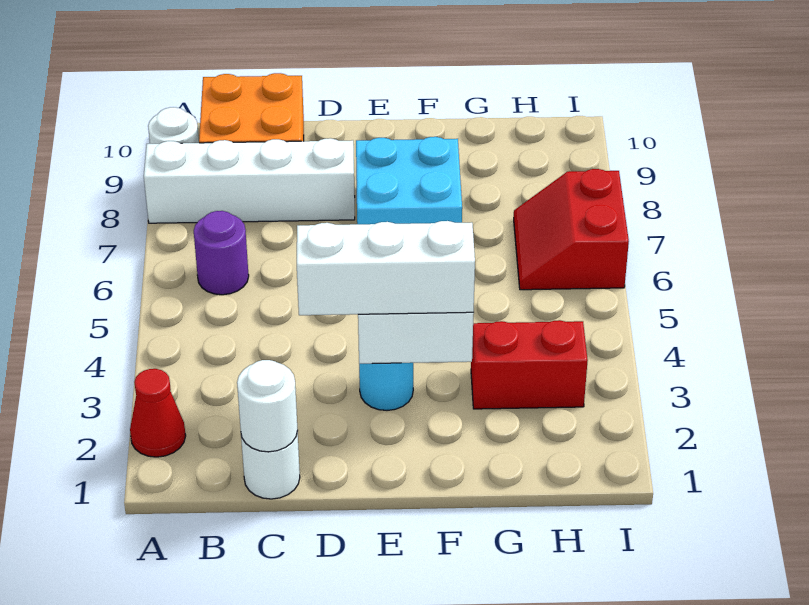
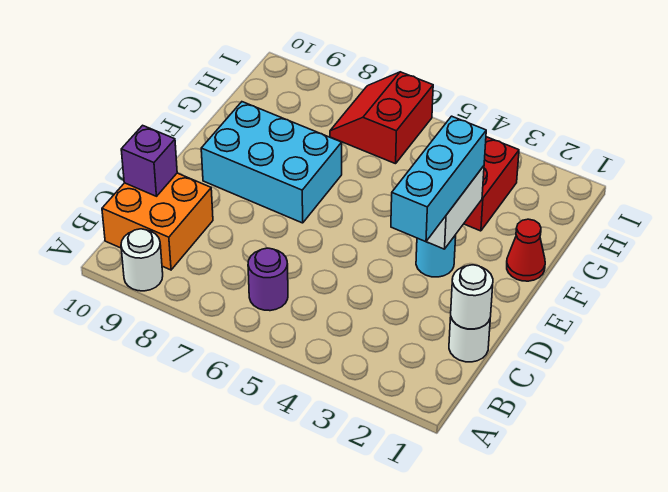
red cone A2 level 1 -> red cone F1 level 1
white brick A8:D8 level 1 -> none
none -> purple brick C10 level 2
white brick D3:F3 level 3 -> cyan brick D3:F3 level 3
cyan brick E7:F8 level 1 -> cyan brick E7:F9 level 1
red slope H6:I7 level 1 top I -> red slope H6:I7 level 1 top 6

